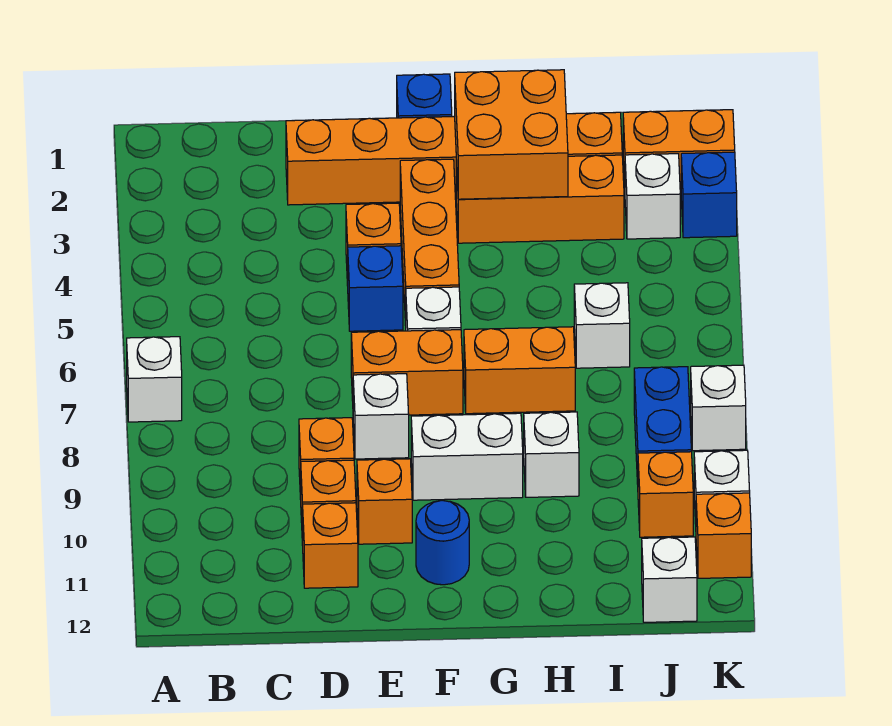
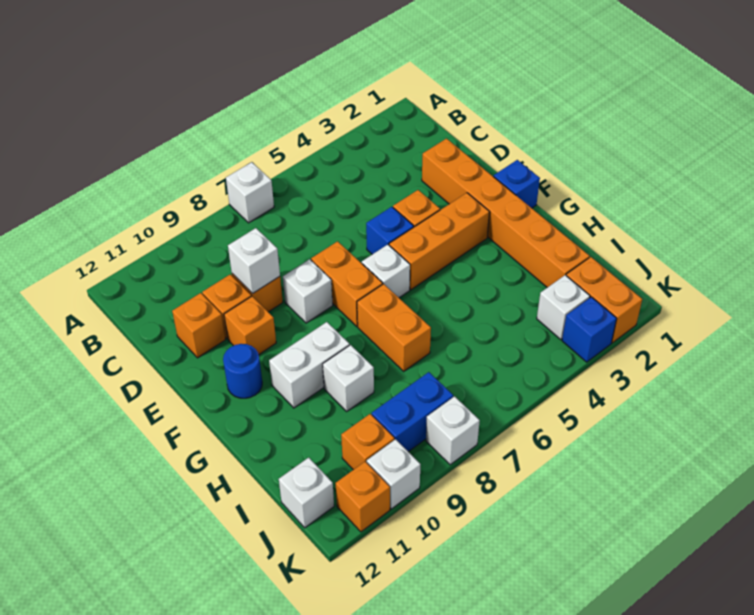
white brick F9:G9 level 1 -> white brick G9:G10 level 1
orange brick G2:H3 level 2 -> none
orange brick G3:I3 level 1 -> none
white brick I6 level 1 -> white brick D9 level 2

